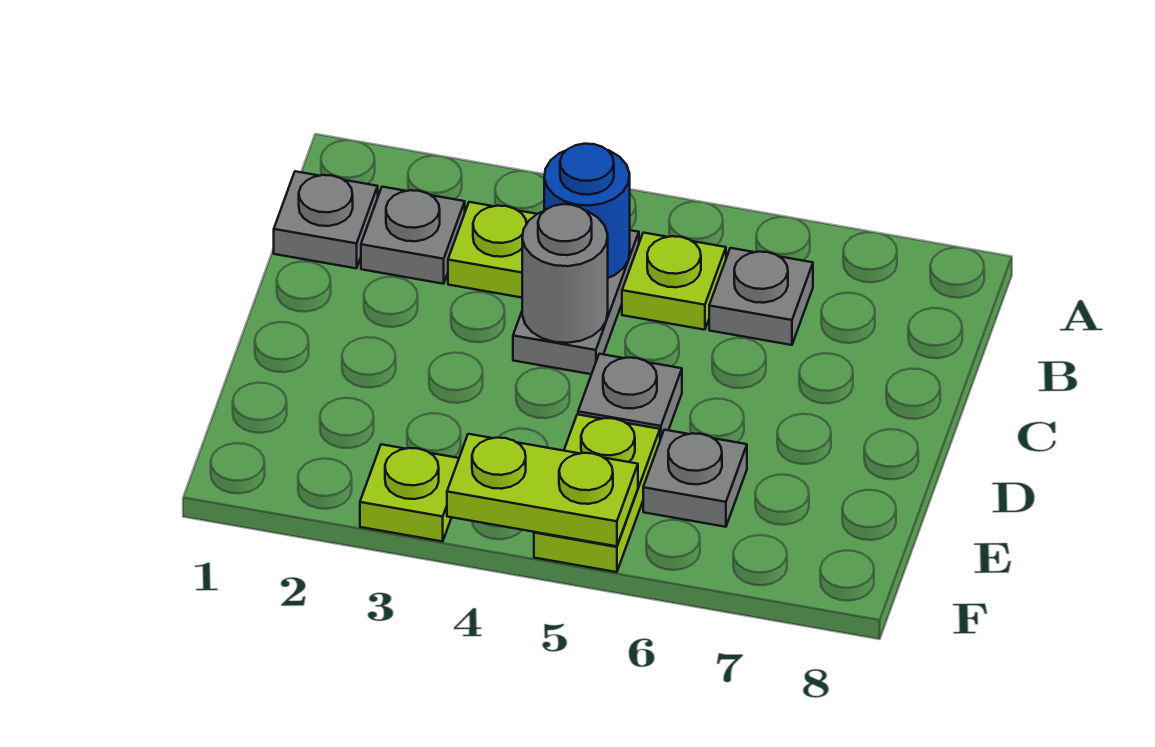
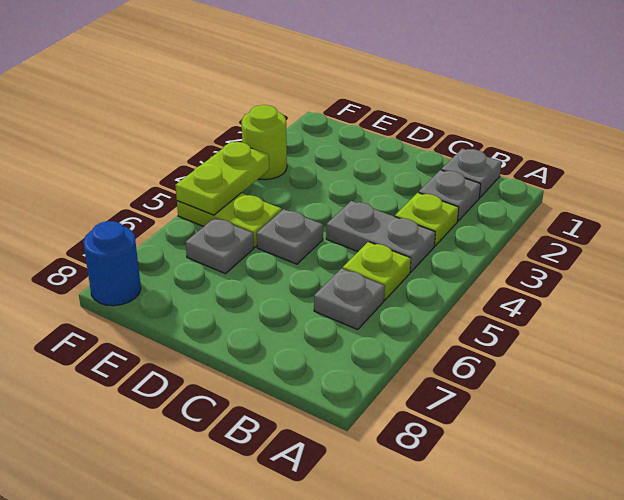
blue round brick B4 level 2 -> blue round brick F8 level 1
grey round brick C4 level 2 -> none
lime plate F3 level 1 -> lime round brick F3 level 1

